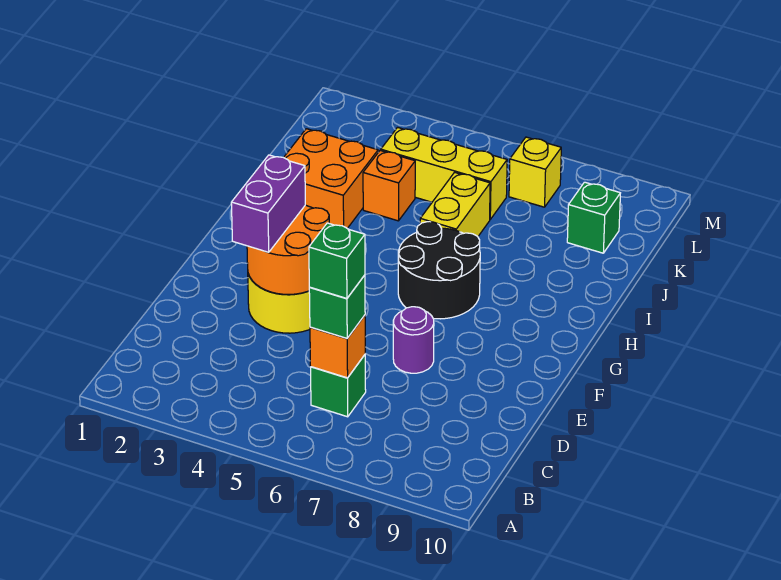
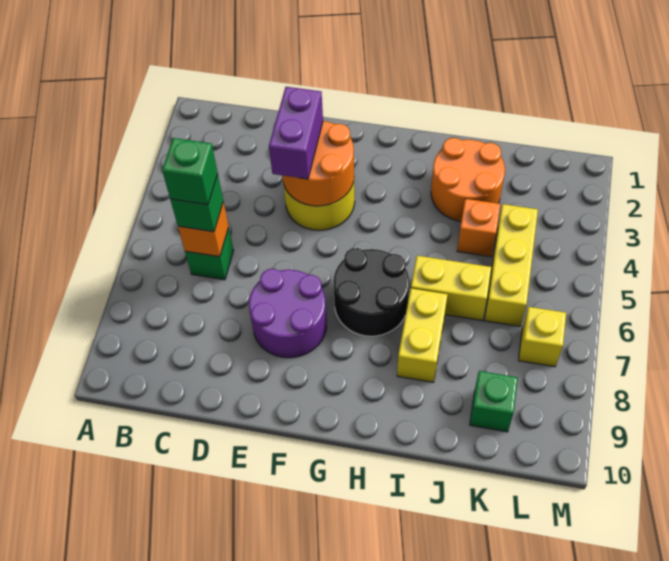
purple brick E3:F3 level 3 -> purple brick E3:E4 level 3
purple round brick E7 level 1 -> purple round brick E7:F8 level 1
orange brick I2:J3 level 1 -> orange round brick I2:J3 level 1
none -> yellow brick I7:I8 level 1

